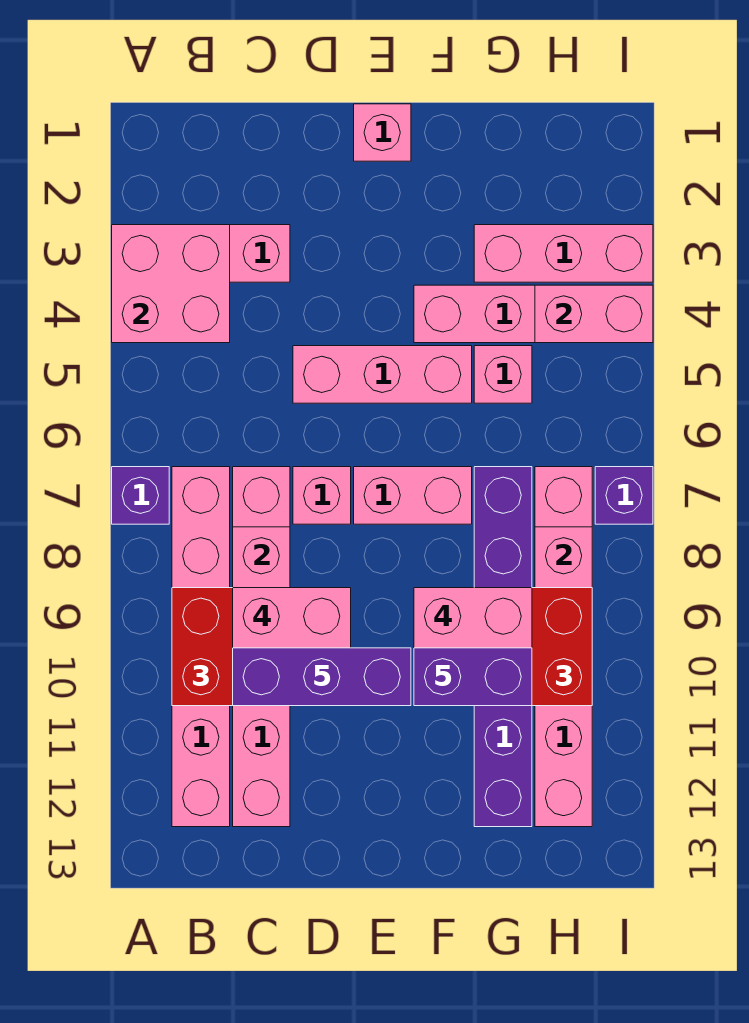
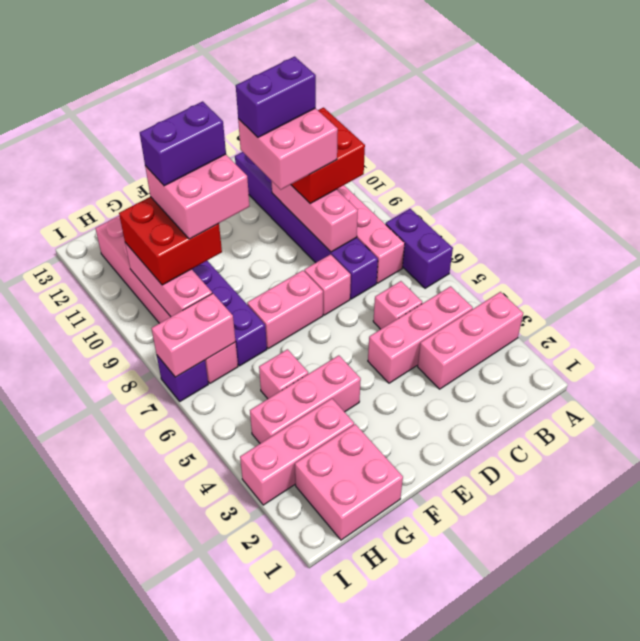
pink brick A3:B4 level 2 -> pink brick G1:H2 level 1
purple brick A7 level 1 -> purple brick A6:A7 level 1
pink brick C7:C12 level 1 -> purple brick C7:C12 level 1
purple brick C10:E10 level 5 -> purple brick C10:D10 level 5
pink brick D5:F5 level 1 -> pink brick B4:D4 level 1
pink brick E1 level 1 -> pink brick C5 level 1
pink brick H4:I4 level 2 -> pink brick H7:I7 level 2

